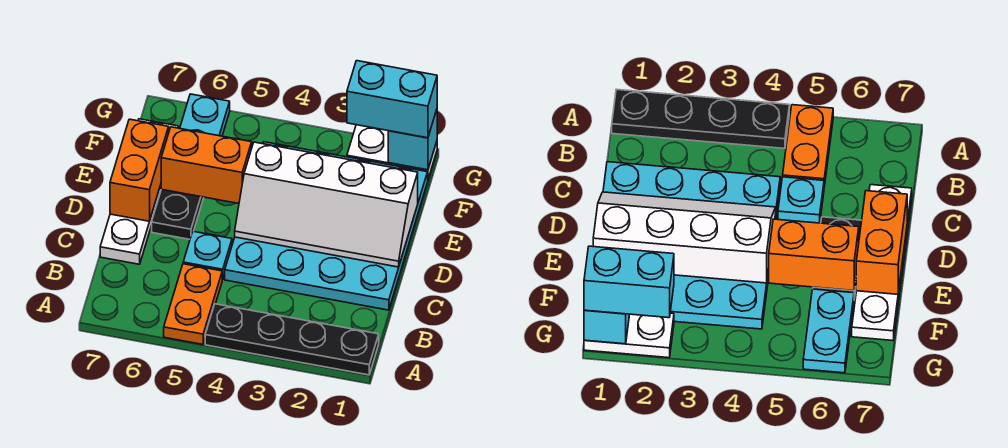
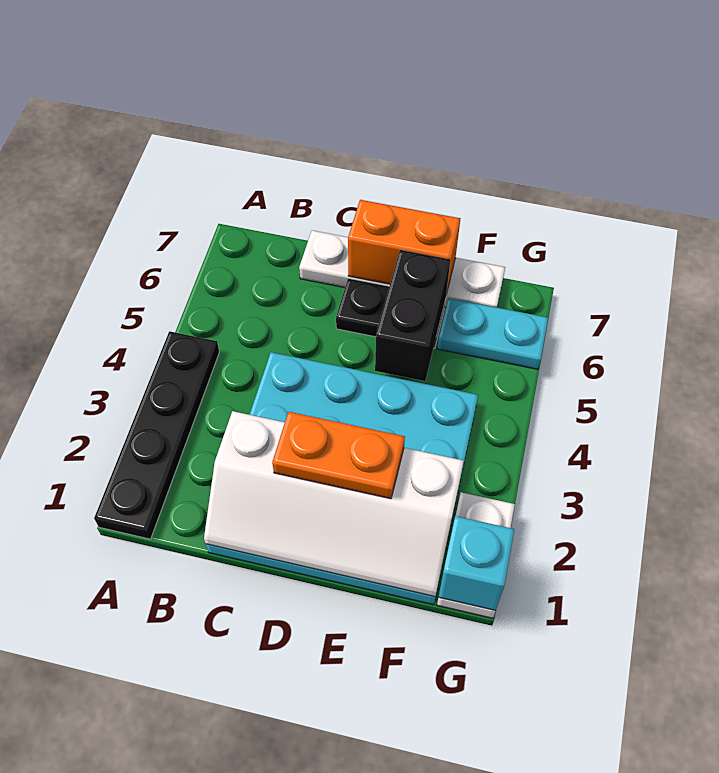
orange plate A5:B5 level 1 -> orange plate D2:E2 level 3
cyan plate C5 level 1 -> none
white slope D1:E4 level 2 top E -> white slope C1:F2 level 2 top 2
orange brick E5:E6 level 2 -> black brick E5:E6 level 2
cyan brick G1:G2 level 3 -> none

